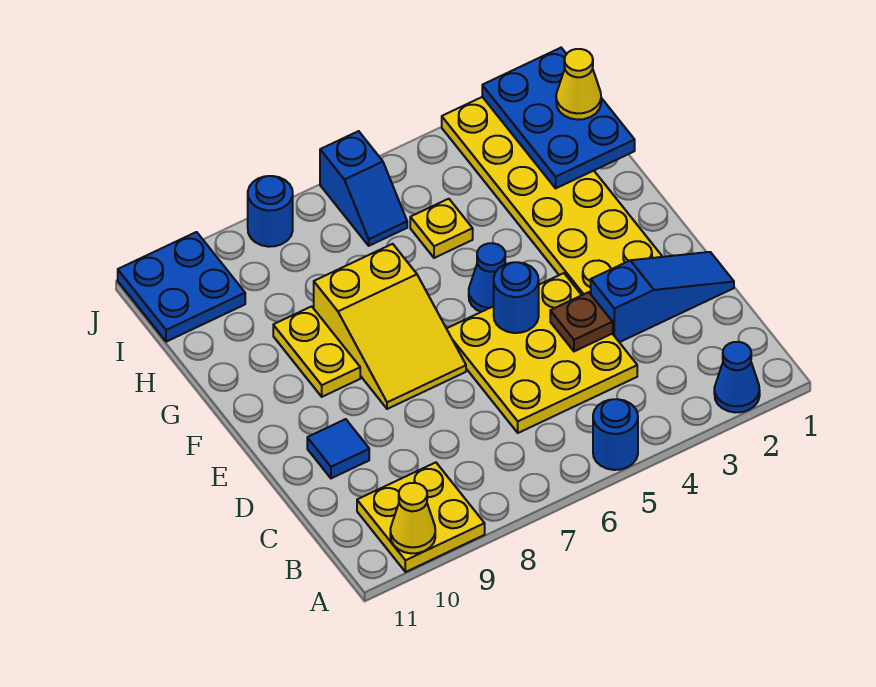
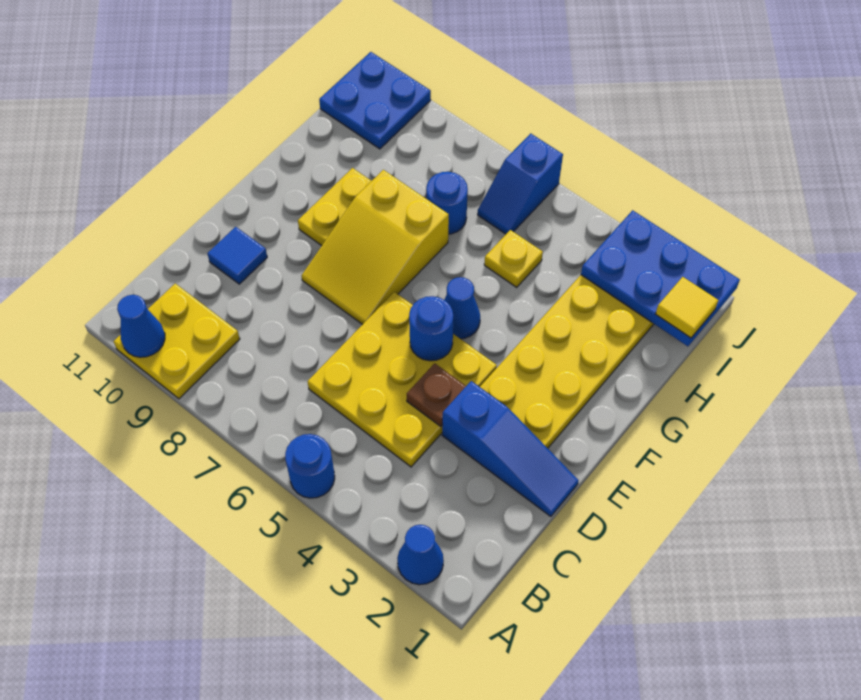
yellow cone A10 level 2 -> blue cone A10 level 2
blue plate H1:J2 level 2 -> blue plate I1:J3 level 2
yellow cone I1 level 3 -> yellow tile I1 level 3
blue round brick J8 level 1 -> blue round brick H7 level 1

